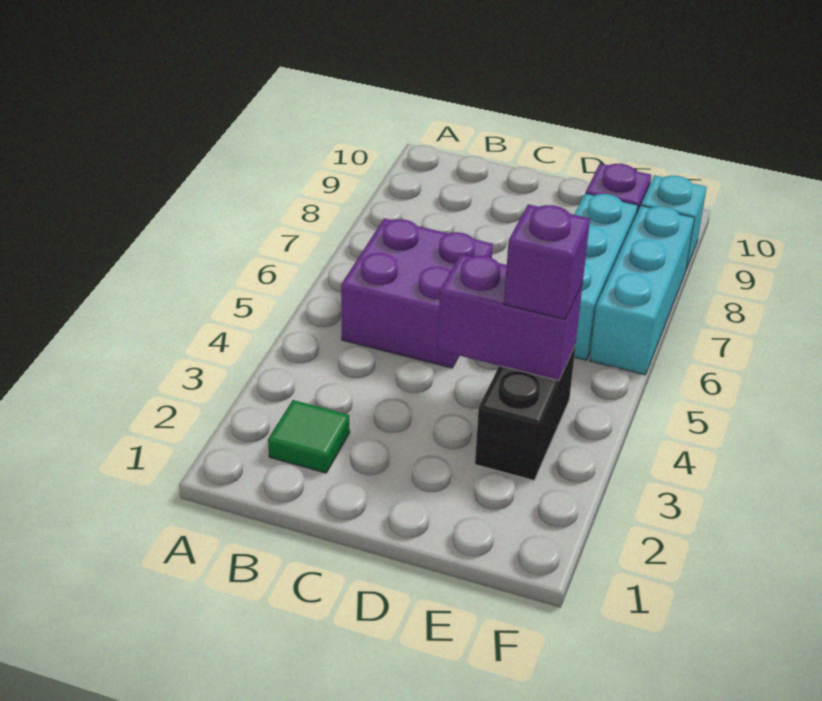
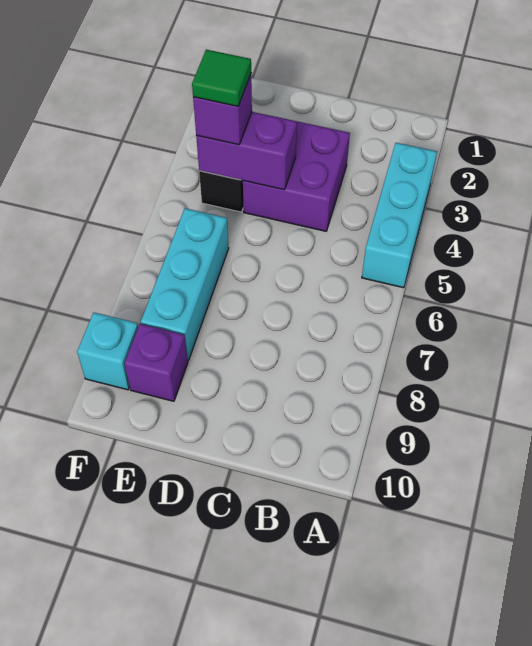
green tile B2 level 1 -> green tile E4 level 4
purple brick B5:C6 level 1 -> purple brick C3:D4 level 1
cyan brick F6:F8 level 1 -> cyan brick A3:A5 level 1

